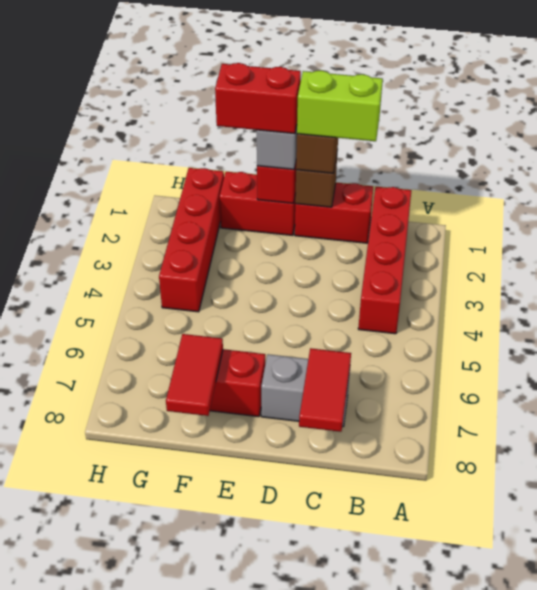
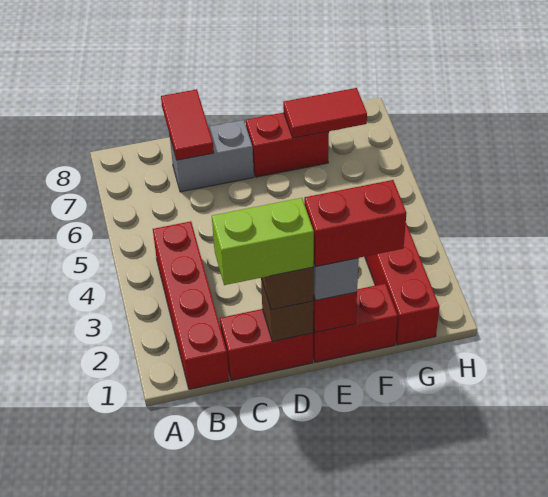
red tile F7:F8 level 2 -> red tile F7:G7 level 2

